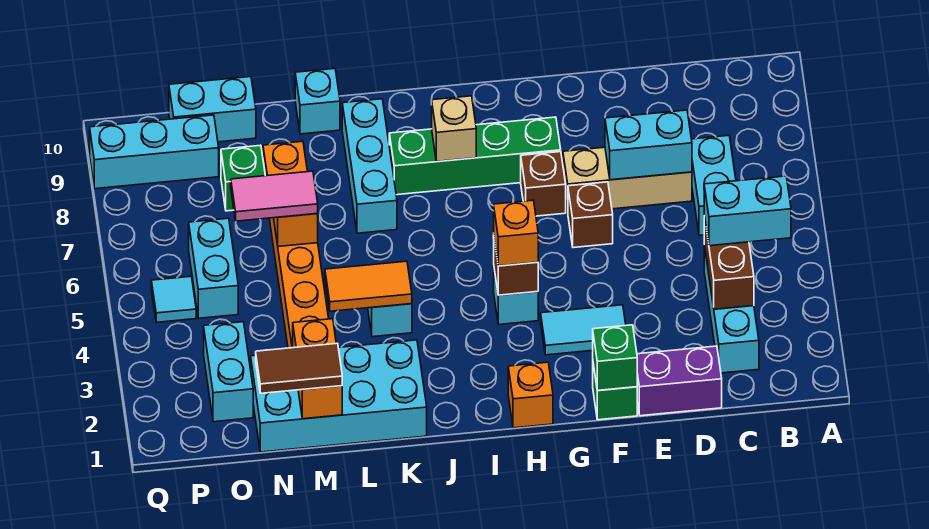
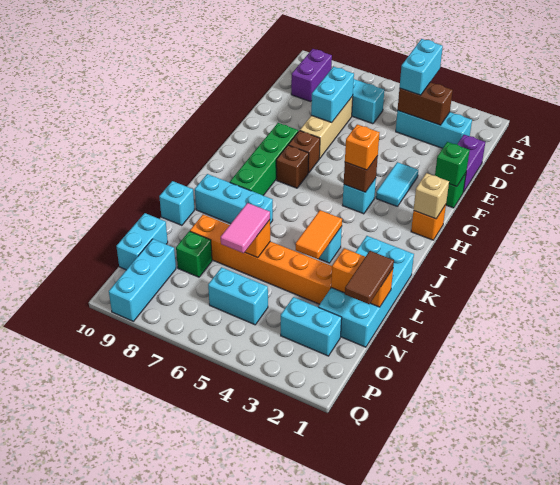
none -> purple brick B9:C9 level 1
brown brick F6 level 1 -> brown brick H7 level 1
tan brick I8 level 2 -> tan brick H1 level 2
cyan tile P5 level 1 -> none

